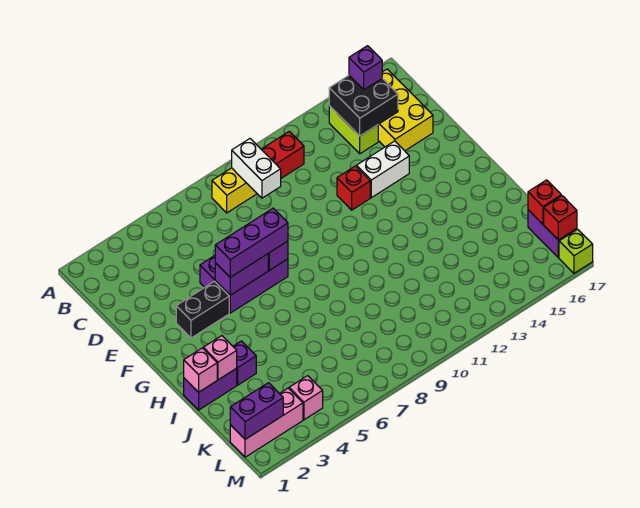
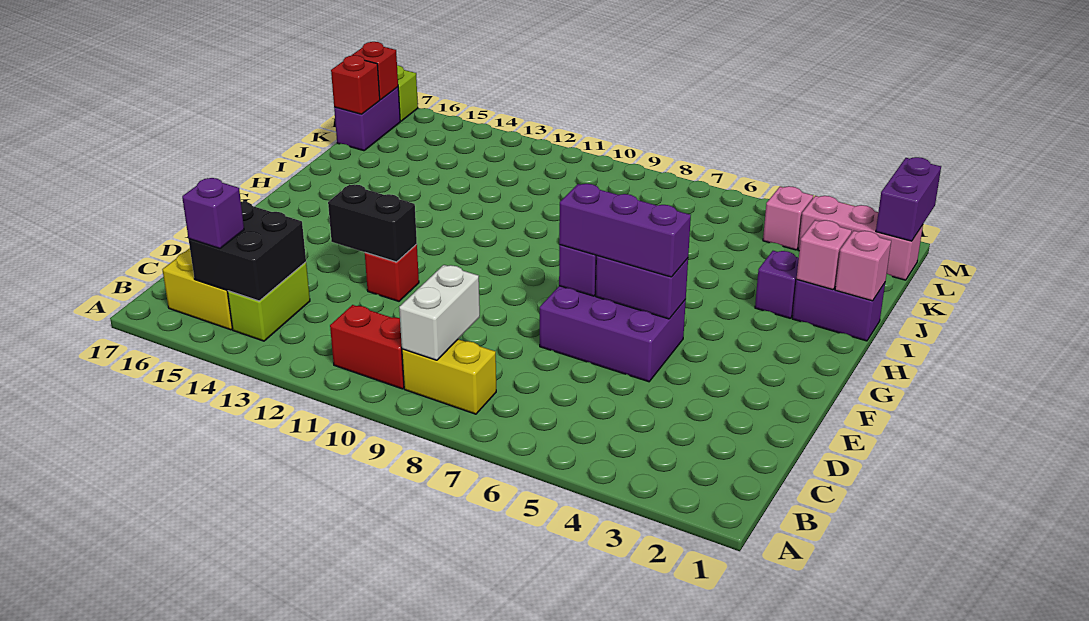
white brick E13:E14 level 1 -> none
black brick F3:F4 level 1 -> black brick E12:E13 level 2
purple brick L1:L2 level 2 -> purple brick L1:M1 level 2

